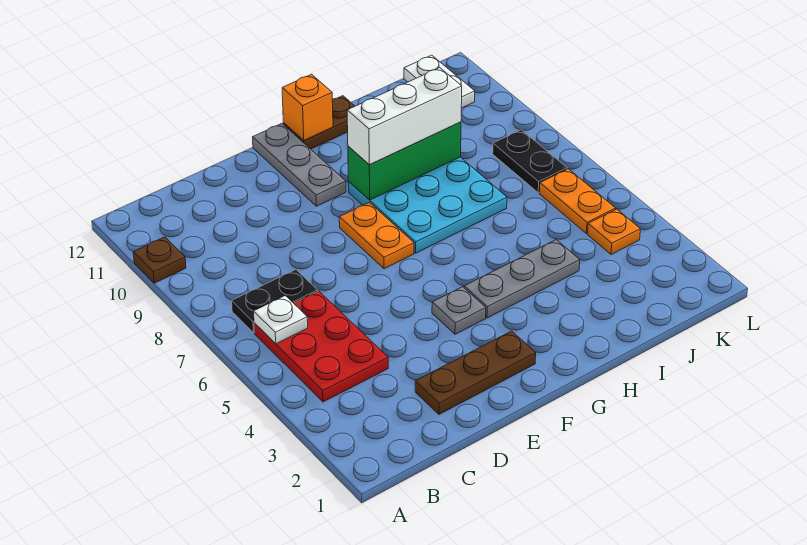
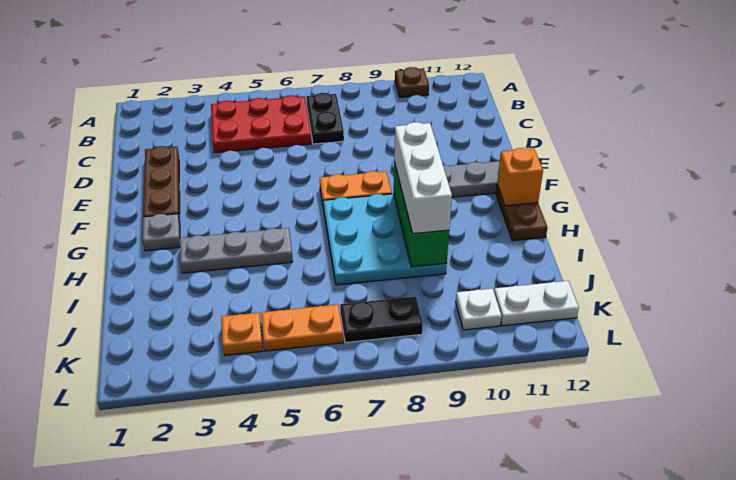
white plate B6 level 2 -> white plate K10 level 1
grey plate F4 level 1 -> grey plate G2 level 1
grey plate G4:I4 level 1 -> grey plate H3:H5 level 1

